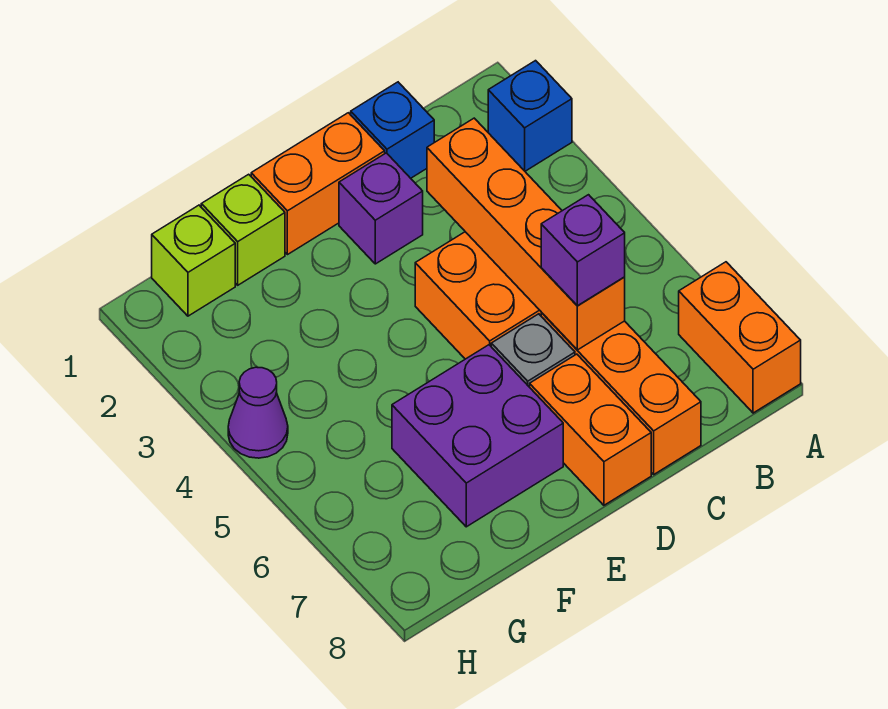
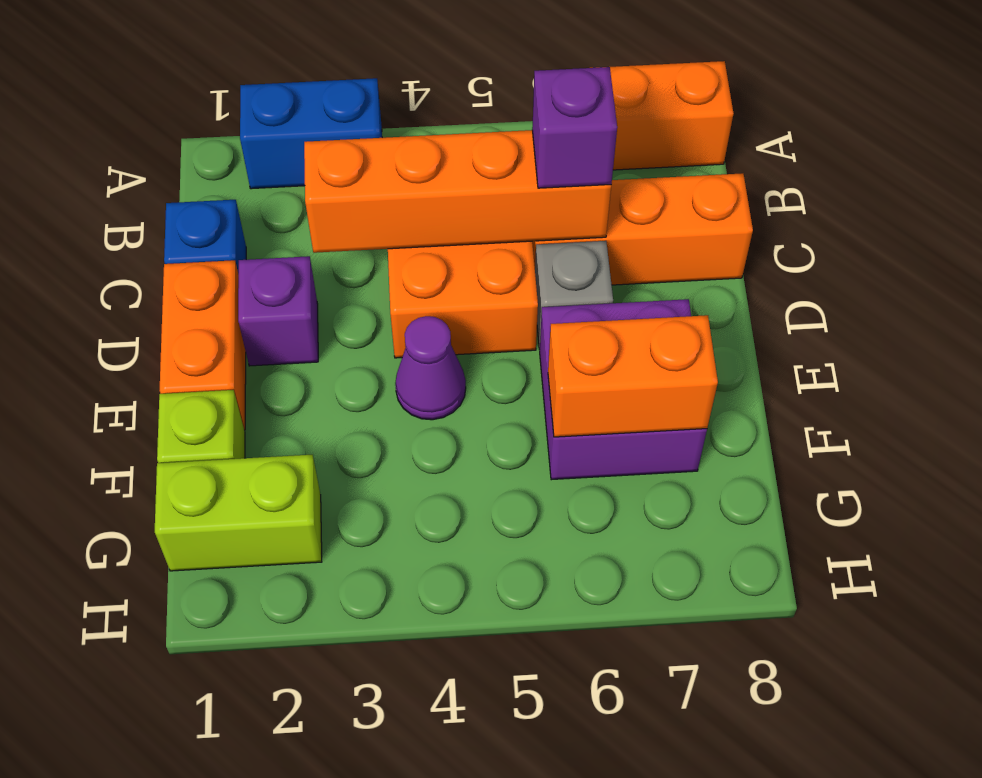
blue brick A2 level 1 -> blue brick A2:A3 level 1
orange brick D7:D8 level 1 -> orange brick F6:F7 level 2
lime brick G1 level 1 -> lime brick G1:G2 level 1
purple cone H4 level 1 -> purple cone E4 level 1

